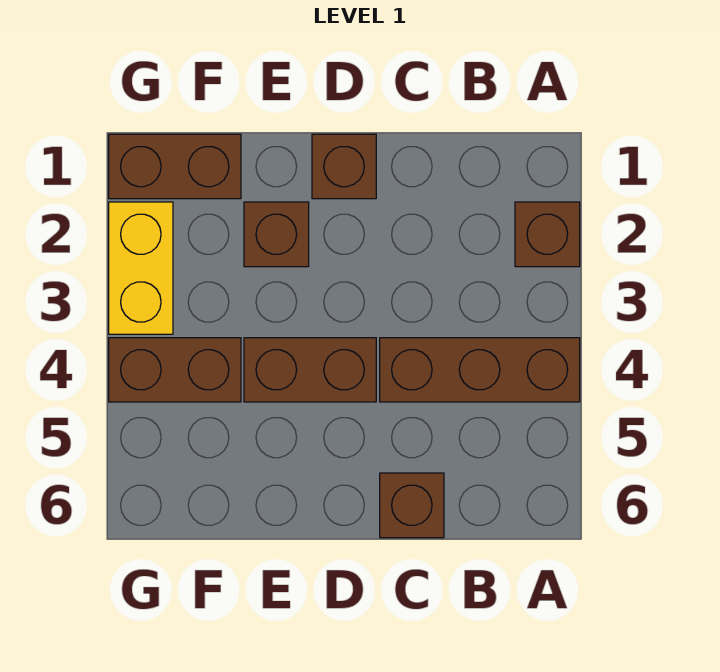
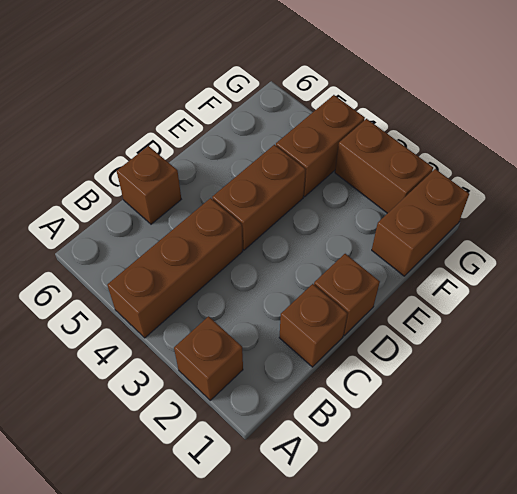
brown brick E2 level 1 -> brown brick C1 level 1
yellow brick G2:G3 level 1 -> brown brick G2:G3 level 1

